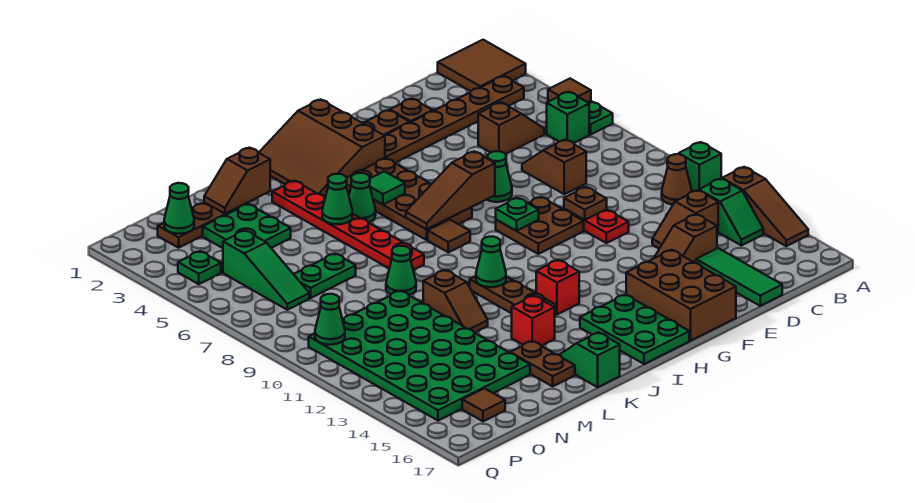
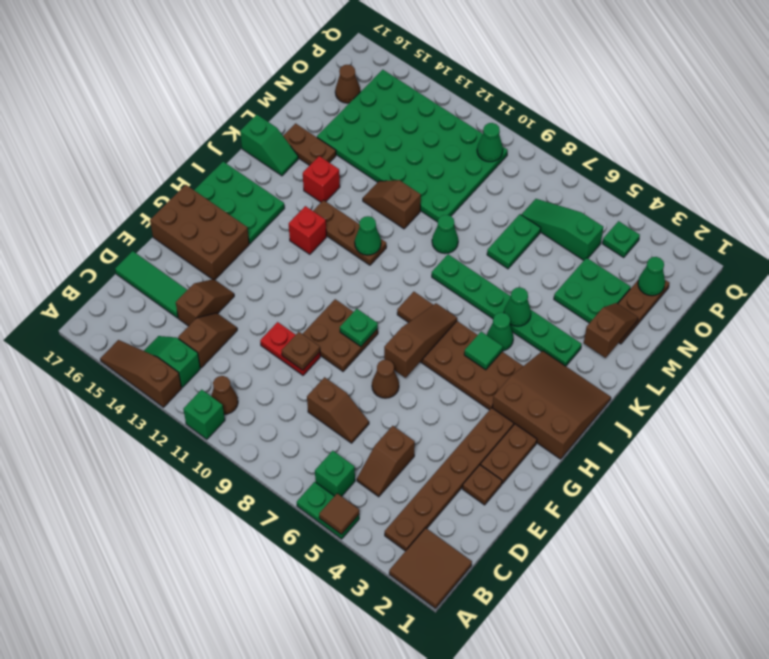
green cone F7 level 1 -> brown cone F7 level 1
red plate K3:K8 level 1 -> green plate K3:K8 level 1
brown tile O16 level 1 -> brown cone O16 level 1

